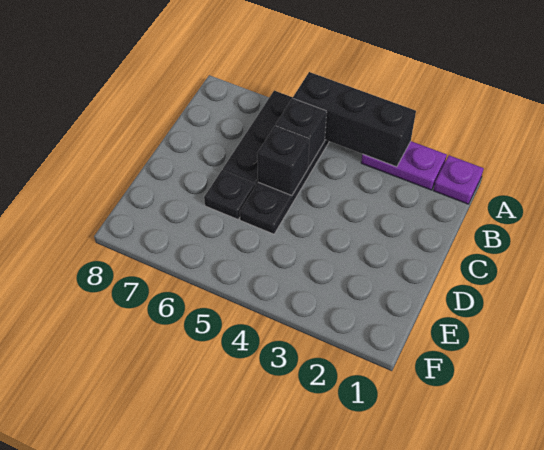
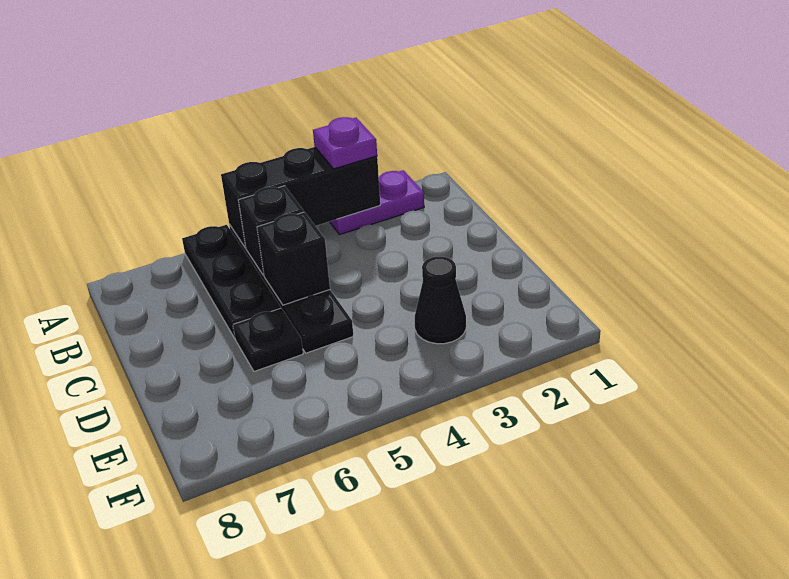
purple plate A1 level 1 -> purple plate A3 level 3
none -> black cone E3 level 1

